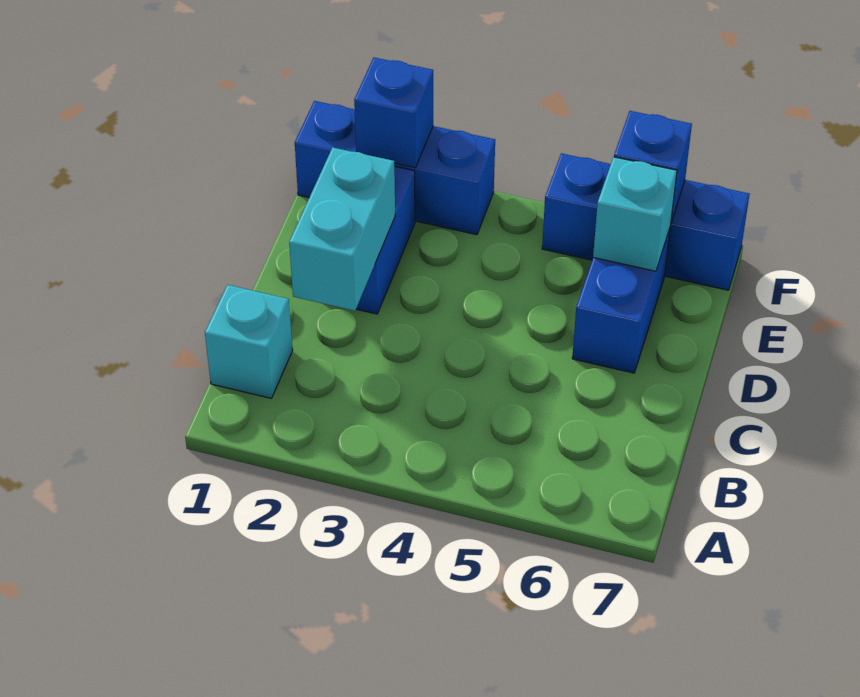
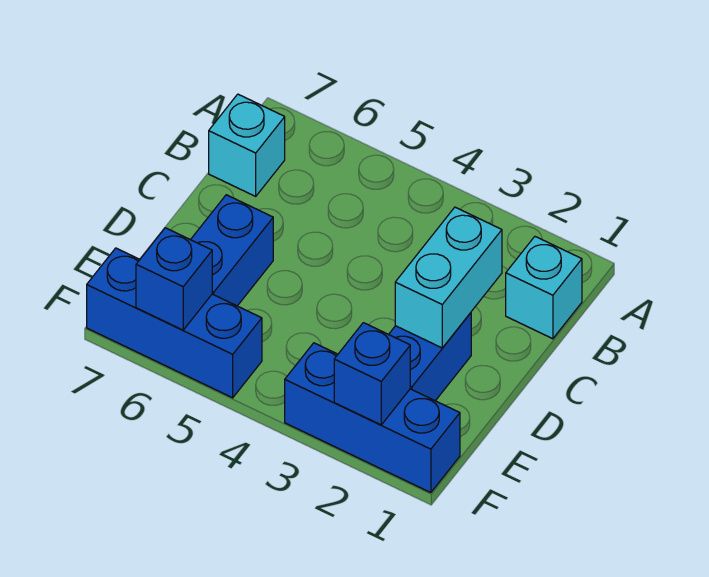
cyan brick E6 level 2 -> cyan brick B7 level 1

